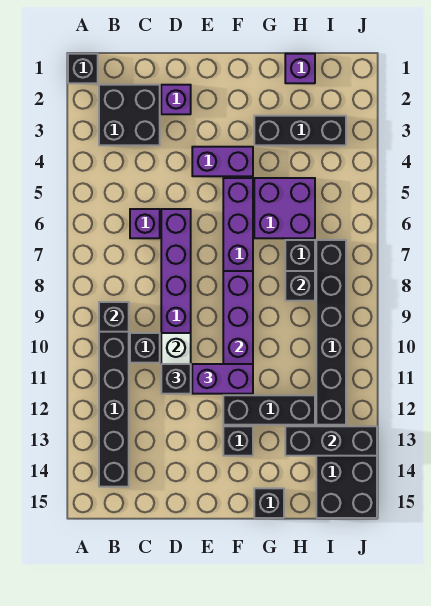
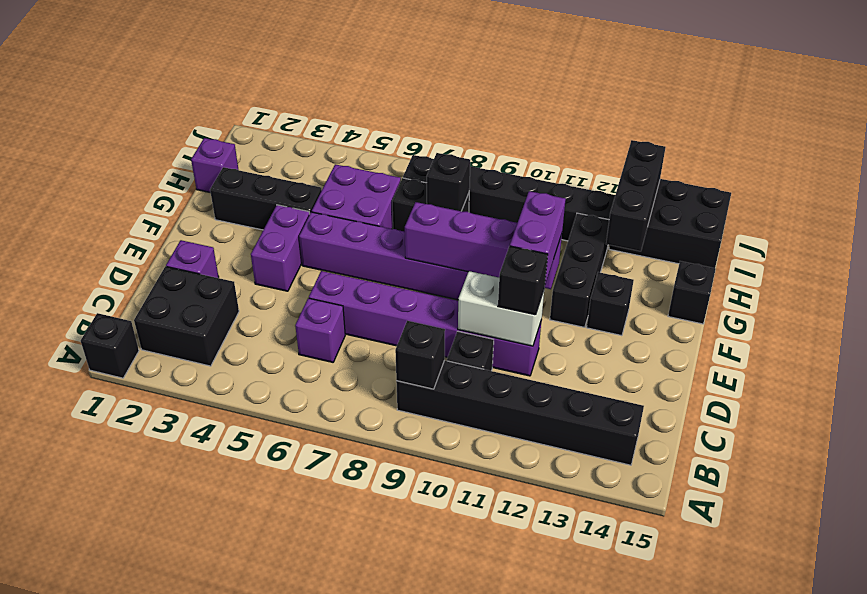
black brick G3:I3 level 1 -> black brick G2:G4 level 1

